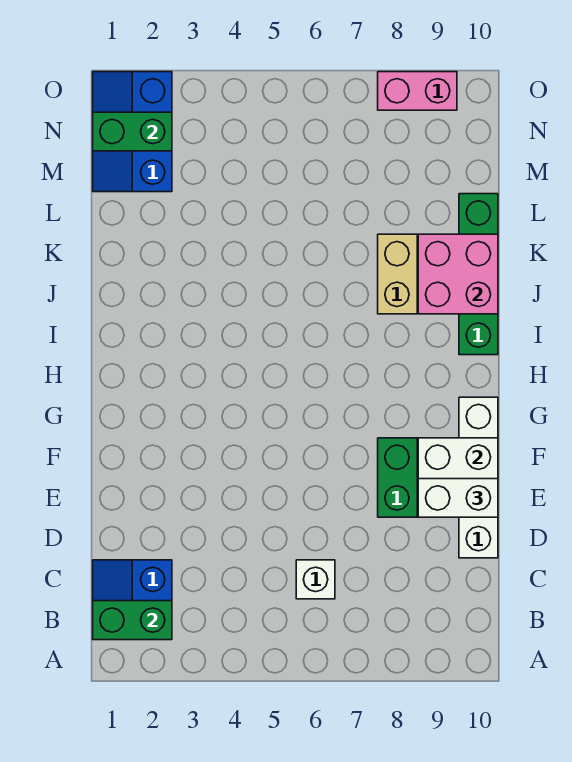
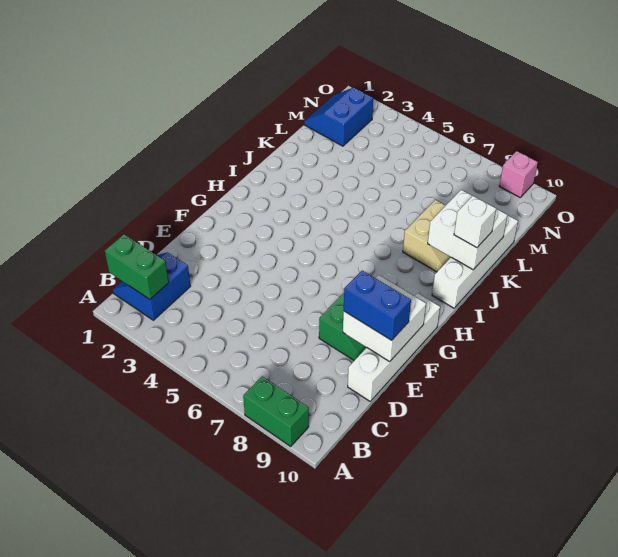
white brick C6 level 1 -> white brick J10 level 3
white brick E9:E10 level 3 -> blue brick E9:E10 level 3
green brick I10:L10 level 1 -> white brick I10:L10 level 1
pink brick J9:K10 level 2 -> white brick J9:K10 level 2
blue slope M1:O2 level 1 top 2 -> blue slope M1:N2 level 1 top 2
green brick N1:N2 level 2 -> green brick A8:A9 level 1
pink brick O8:O9 level 1 -> pink brick O9 level 1

